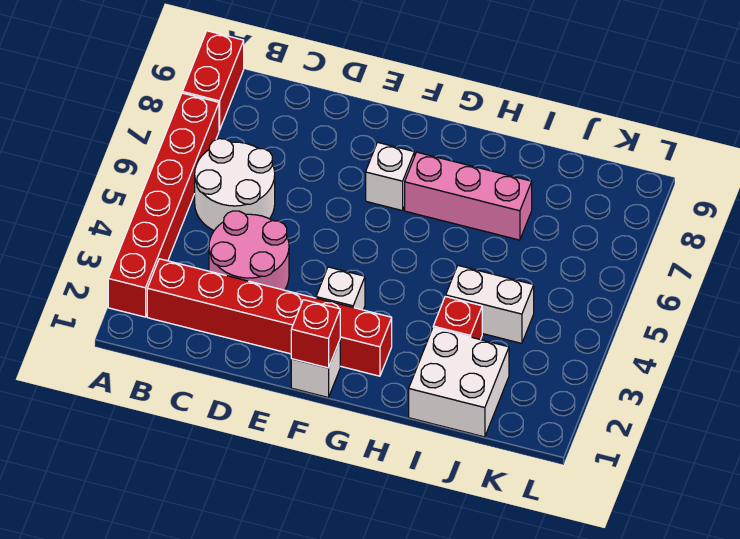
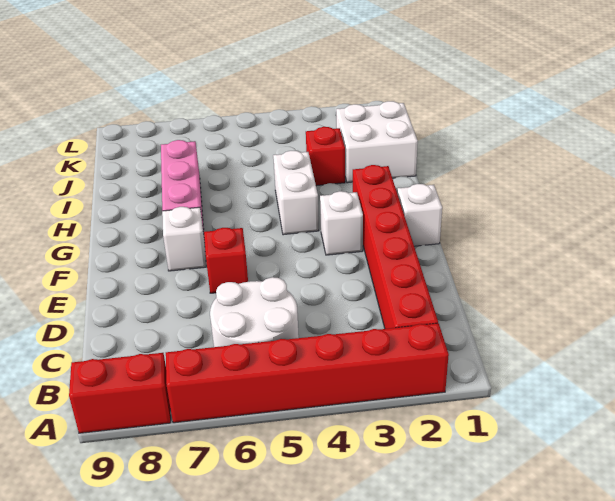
pink round brick C3:D4 level 1 -> none
red brick F1 level 2 -> red brick E6 level 1
white brick I4:J4 level 1 -> white brick G4:H4 level 1

